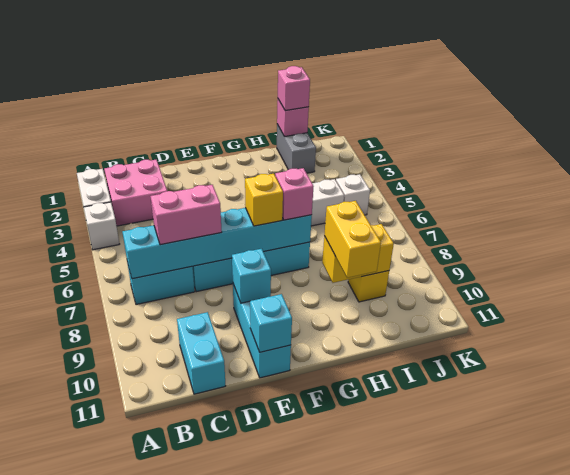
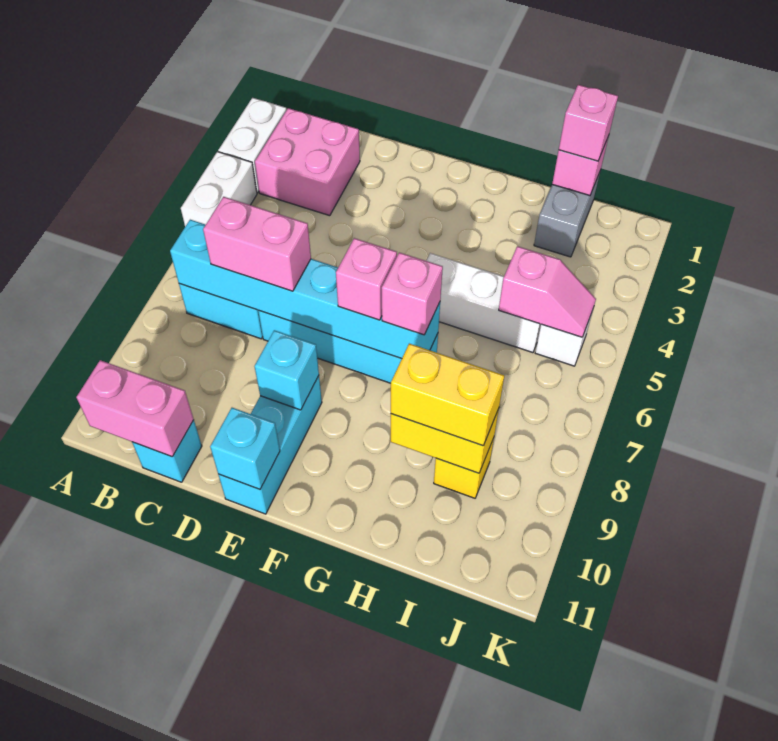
white brick A4 level 1 -> white brick A4:A5 level 1
none -> pink brick B11:C11 level 2
cyan brick C10:C11 level 1 -> cyan brick C11 level 1
yellow brick F7 level 3 -> pink brick F7 level 3
yellow brick H9:H10 level 3 -> yellow brick H9:I9 level 3
none -> pink slope I5:J5 level 2 top I

